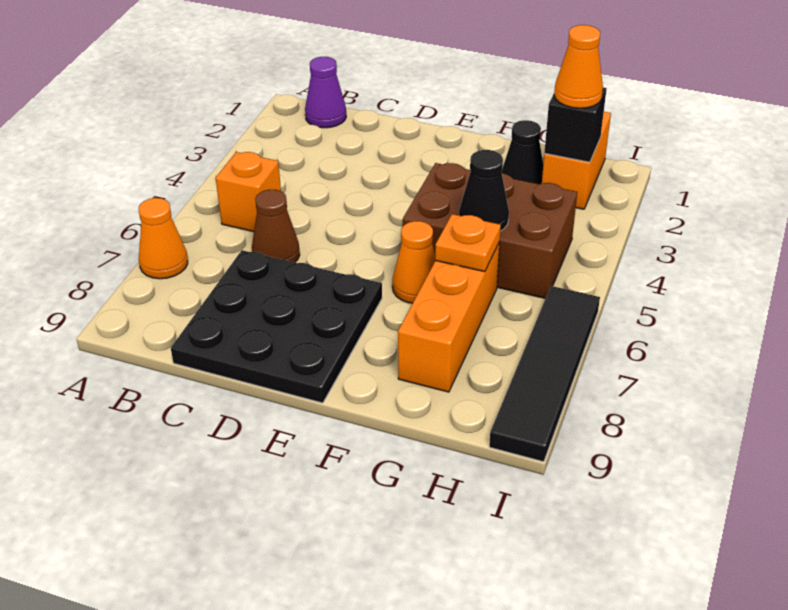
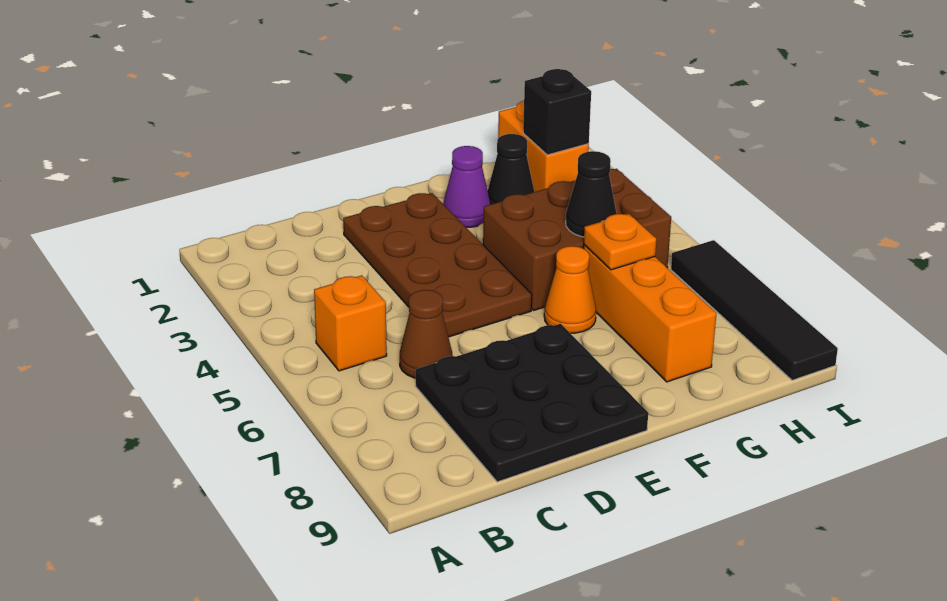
orange cone A7 level 1 -> none
purple cone B1 level 1 -> purple cone F2 level 1
none -> brown plate D2:E5 level 1
orange cone H2 level 3 -> none

